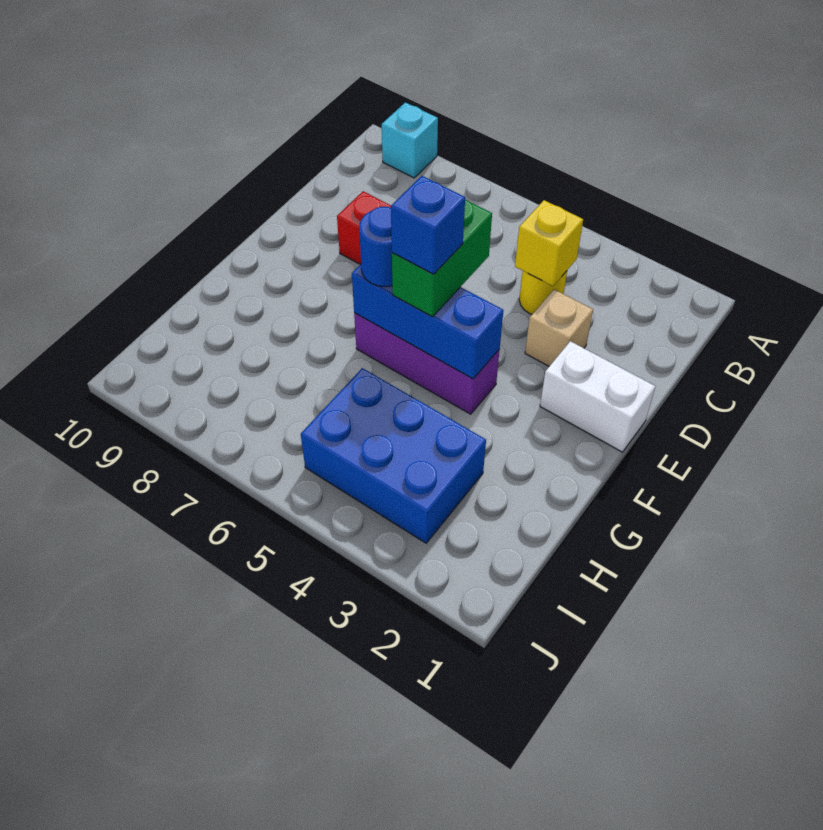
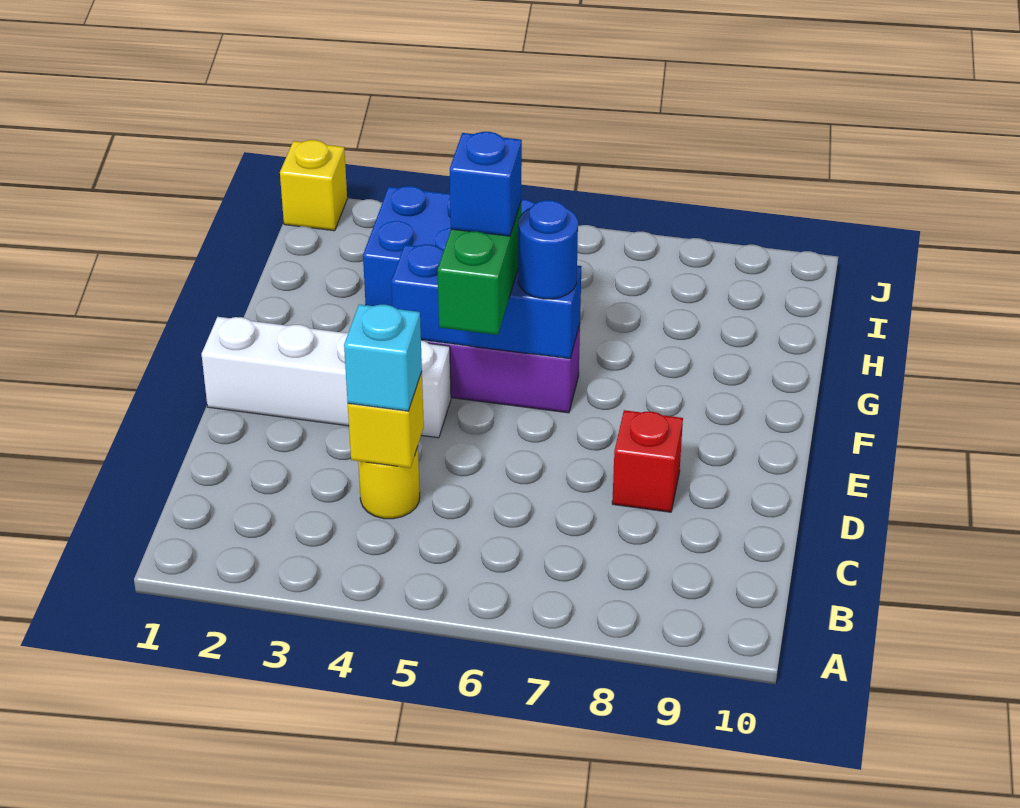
cyan brick A9 level 1 -> cyan brick C4 level 3
tan brick D3 level 1 -> none
white brick E1:E2 level 1 -> white brick E1:E4 level 1
none -> yellow brick J1 level 1

